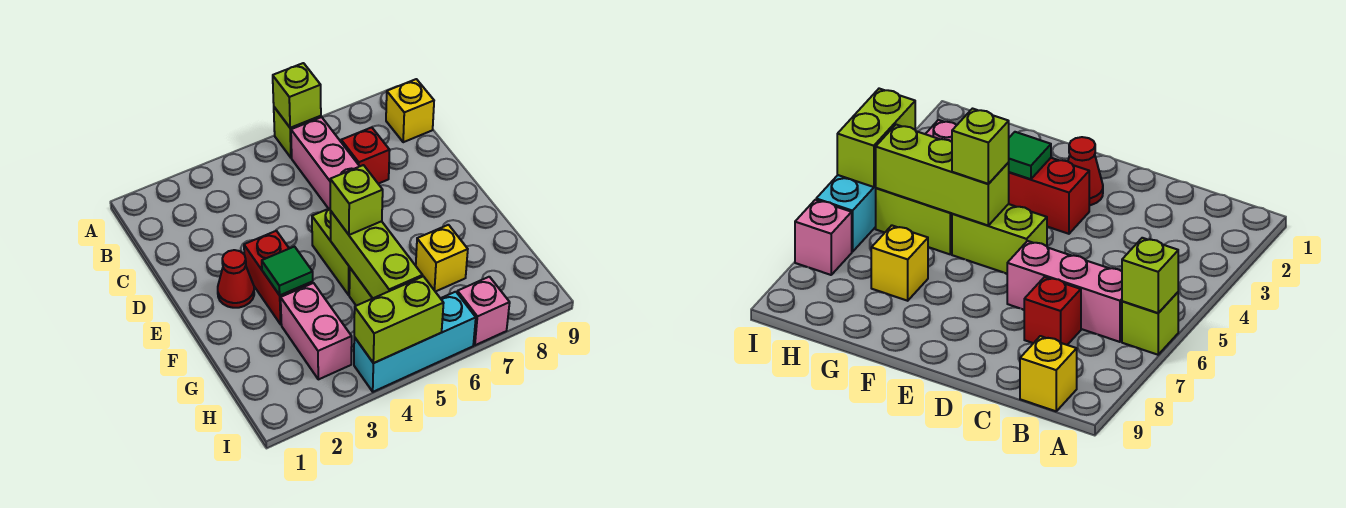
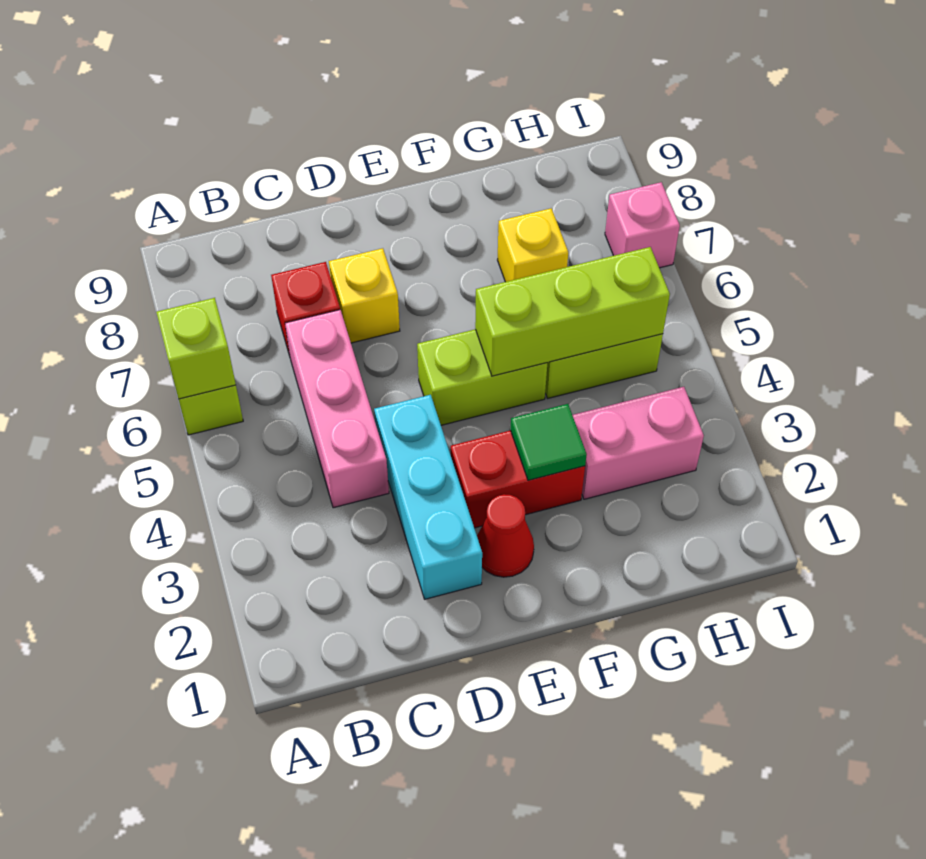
pink brick B6:D6 level 1 -> pink brick C4:C6 level 1
yellow brick B9 level 1 -> yellow brick D7 level 1
lime brick F5 level 3 -> none
cyan brick I4:I6 level 1 -> cyan brick D2:D4 level 1
lime brick I4:I5 level 2 -> none

